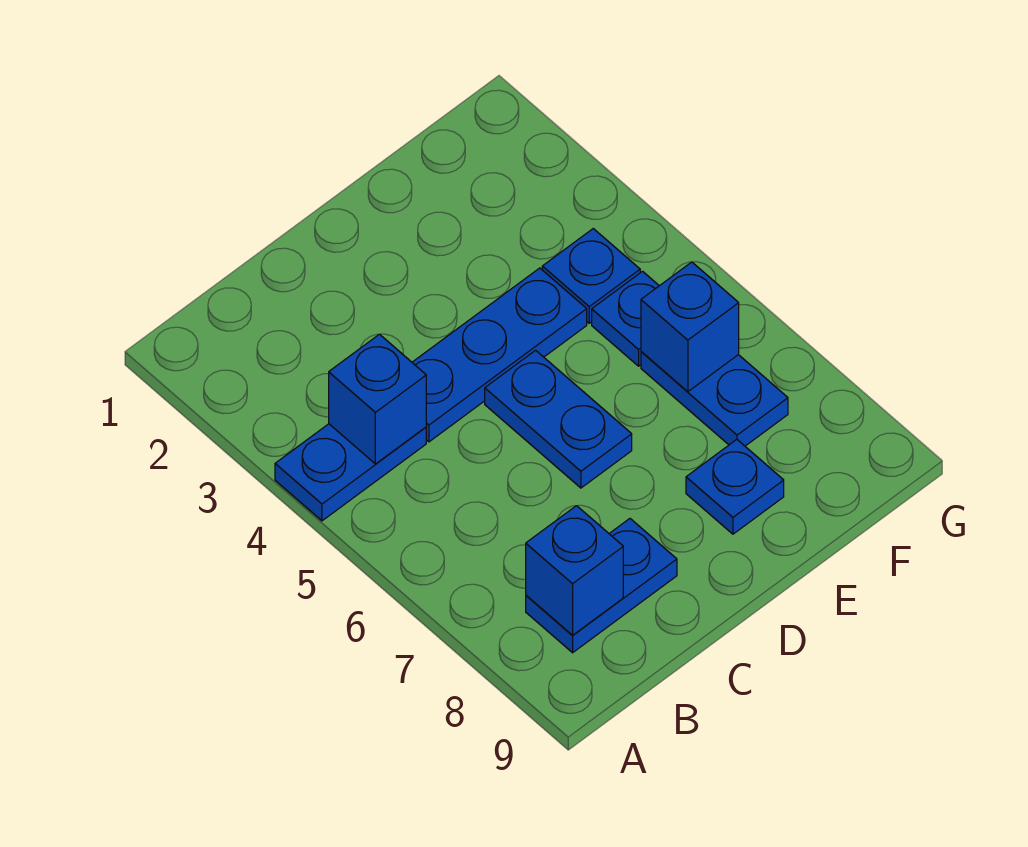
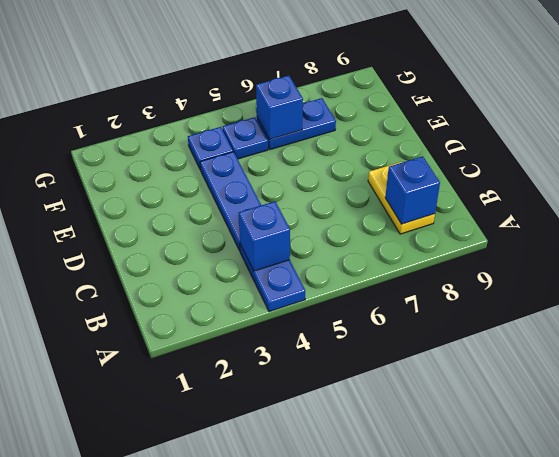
blue plate B8:C8 level 1 -> yellow plate B8:C8 level 1
blue plate D5:D6 level 1 -> none
blue plate E8 level 1 -> none

